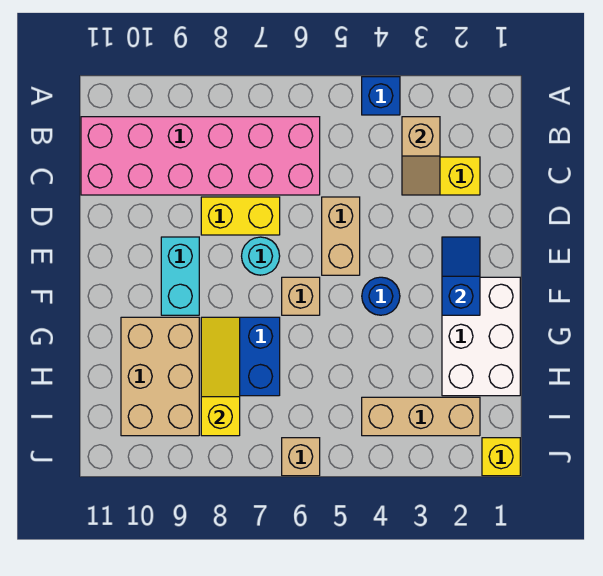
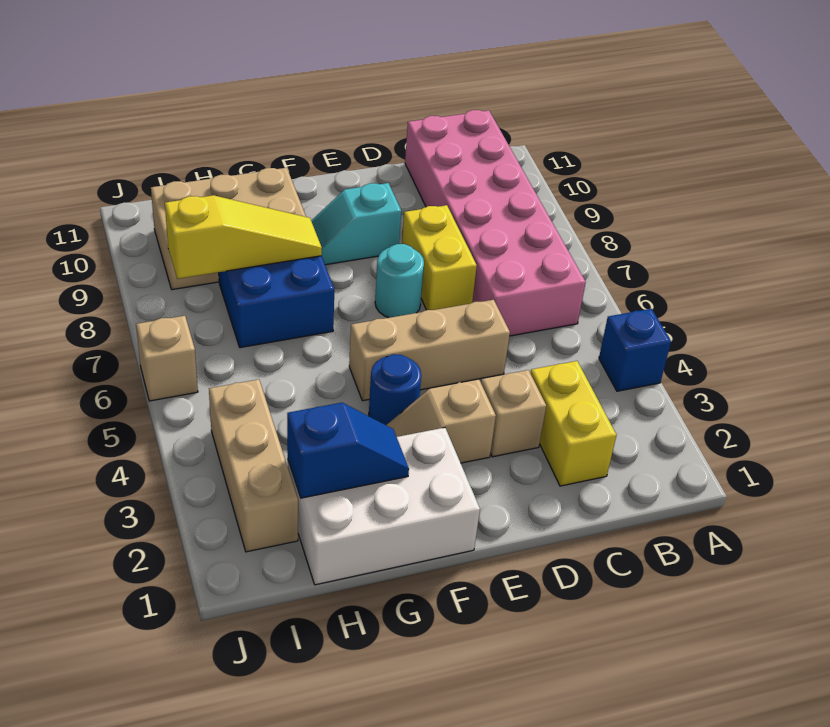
tan slope B3:C3 level 2 top B -> tan slope E3:F3 level 1 top E
tan brick D5:E5 level 1 -> tan brick D5:F5 level 1
blue slope E2:F2 level 2 top F -> blue slope G2:H2 level 2 top H
cyan brick E9:F9 level 1 -> cyan slope E9:F9 level 1 top E
tan brick F6 level 1 -> tan brick D3 level 1
yellow brick J1 level 1 -> none

